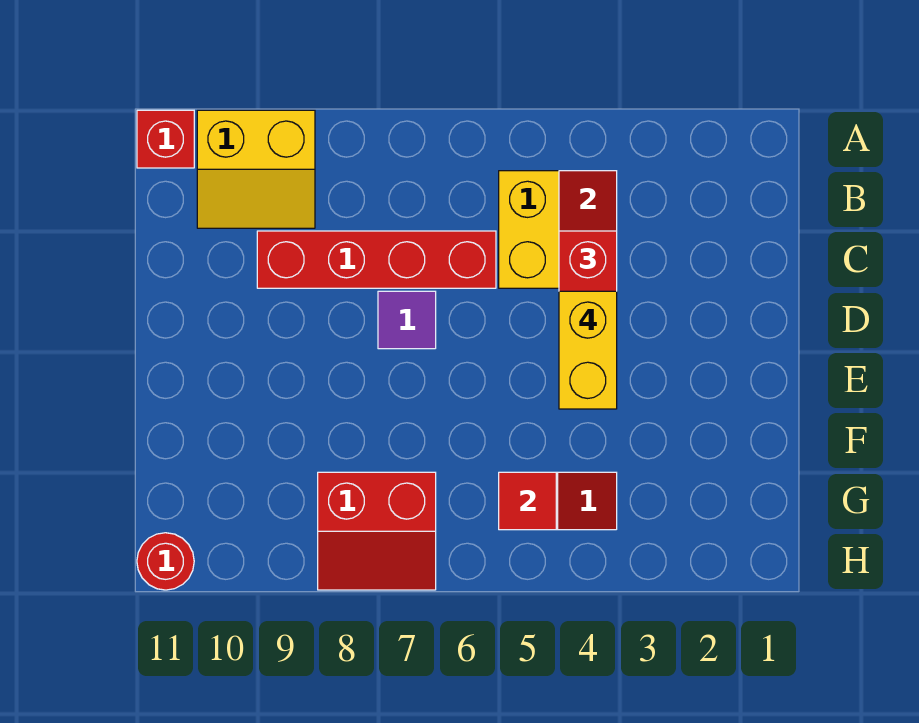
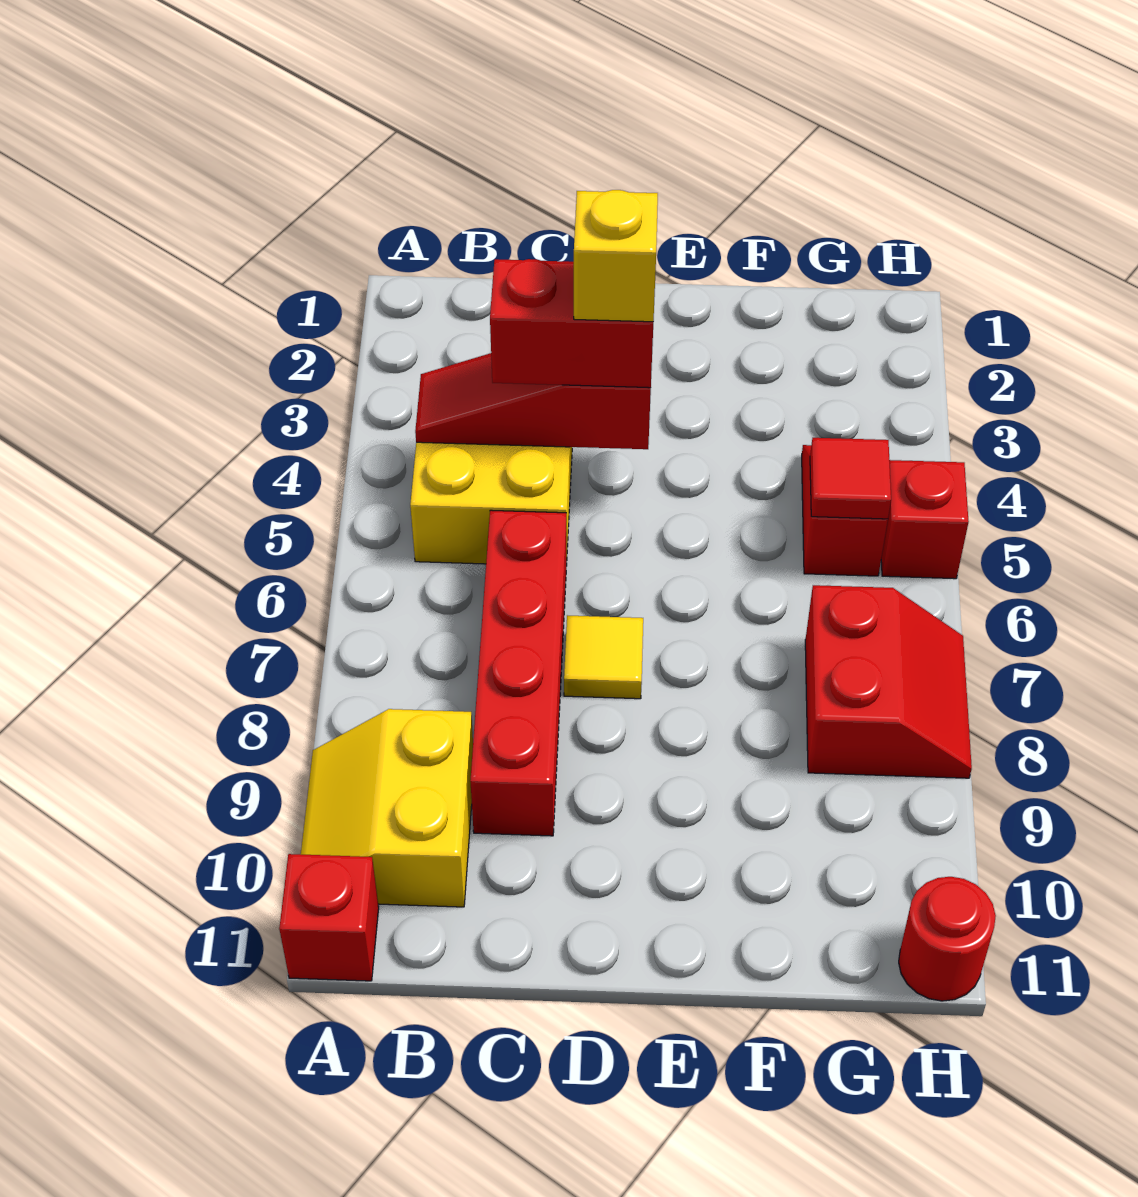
yellow slope A9:B10 level 1 top A -> yellow slope A9:B10 level 1 top B
yellow brick D4:E4 level 4 -> yellow brick D4 level 4
purple tile D7 level 1 -> yellow tile D7 level 1
none -> red brick H5 level 1

